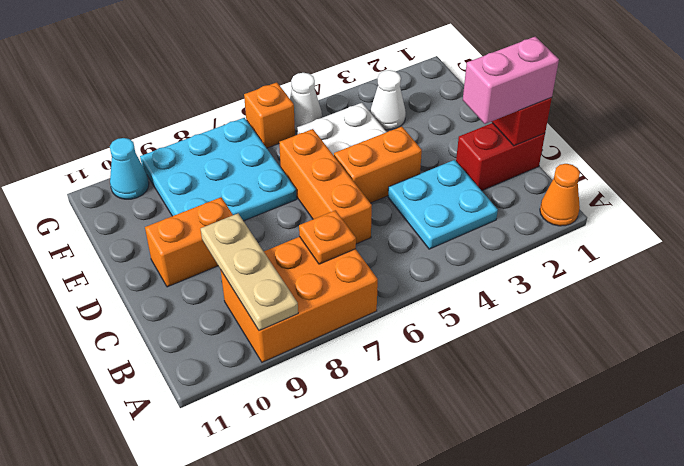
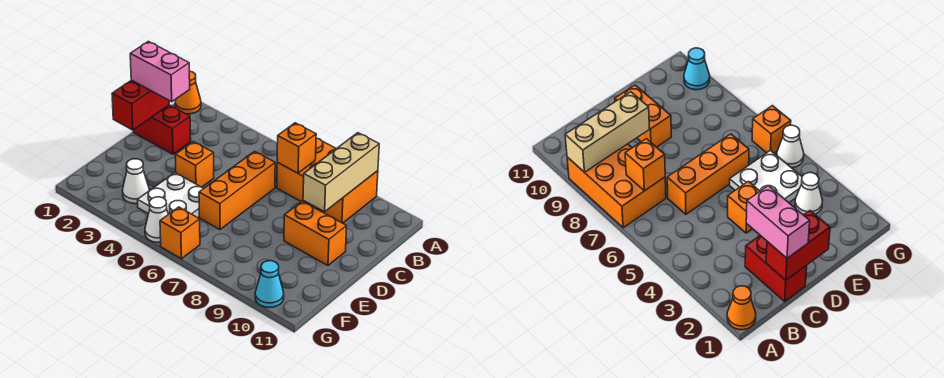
tan plate A9:C9 level 2 -> tan brick A9:C9 level 2
cyan plate B3:C4 level 1 -> none
orange plate B7 level 2 -> orange brick B7 level 2
orange brick D4:D5 level 1 -> orange brick D4 level 1
cyan plate E7:G9 level 1 -> none

